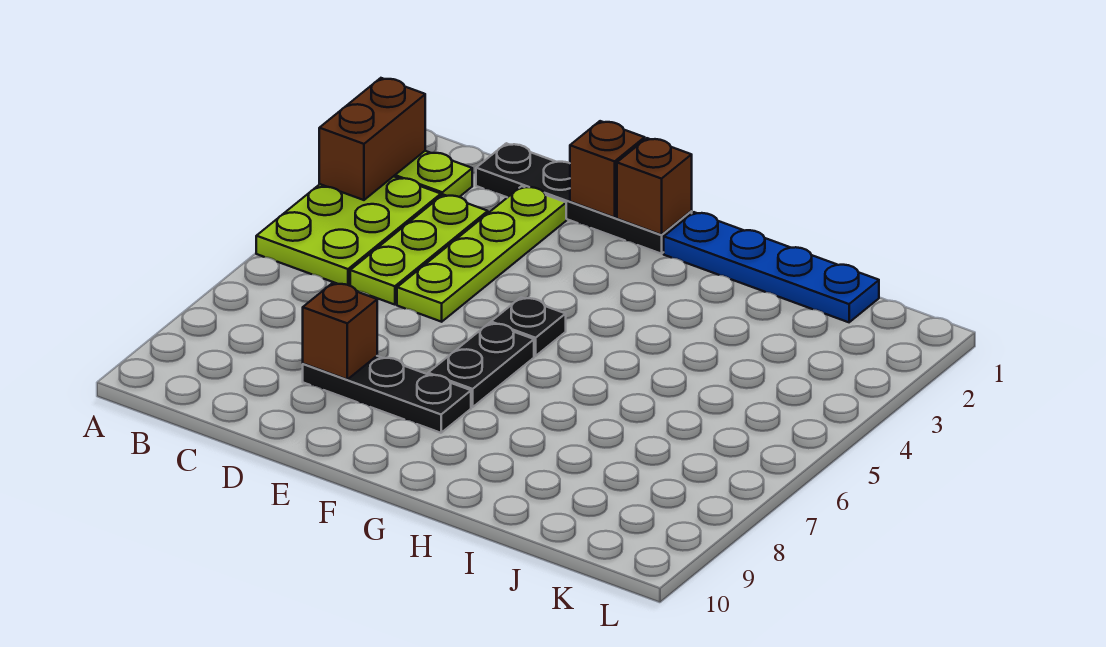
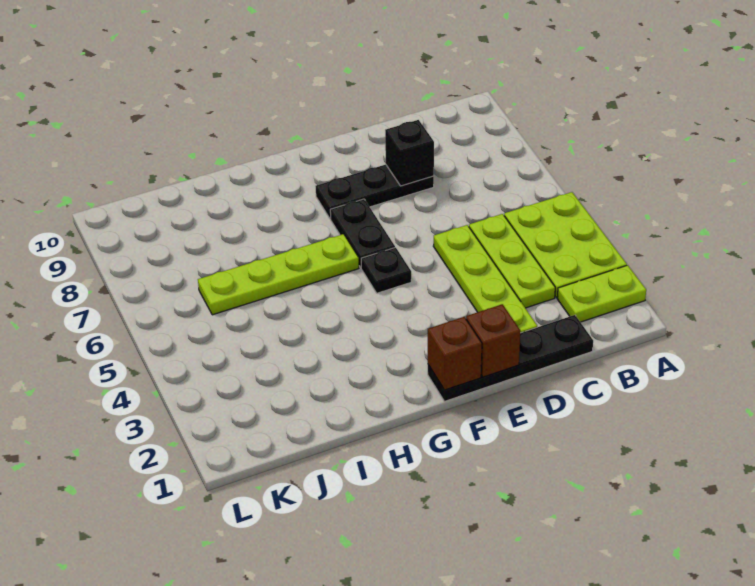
brown brick A2:A3 level 2 -> none
brown brick D8 level 2 -> black brick D8 level 2
blue plate G1:J1 level 1 -> none
none -> lime plate G6:J6 level 1

